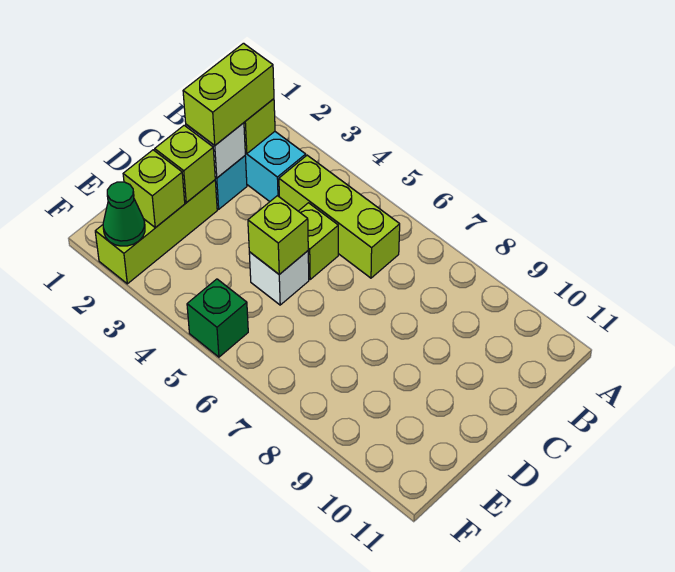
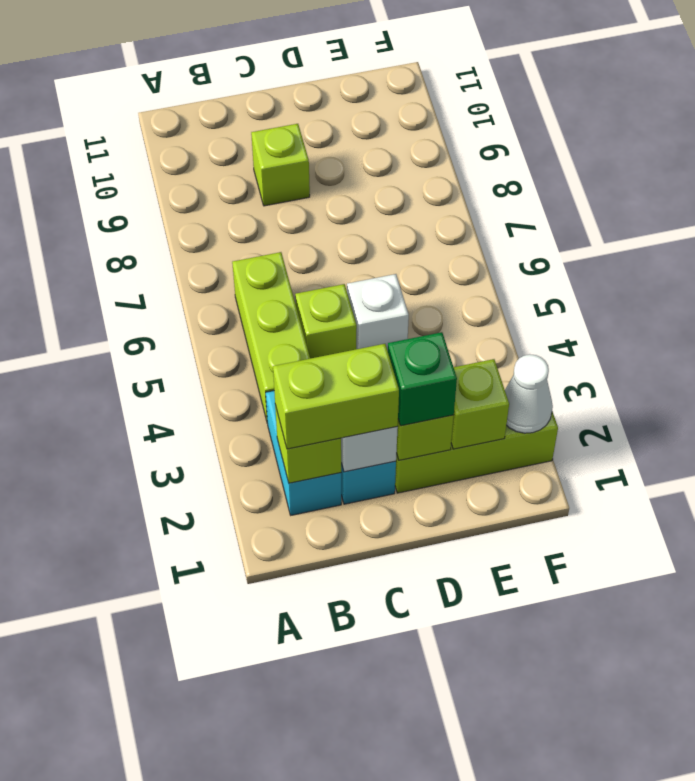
lime brick D5 level 2 -> lime brick C9 level 1
green cone F2 level 2 -> white cone F2 level 2
green brick F5 level 1 -> green brick D2 level 3

